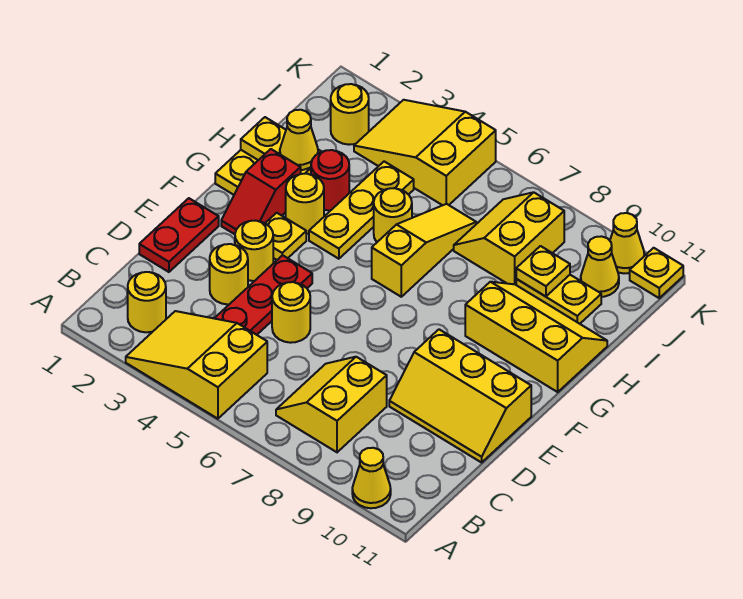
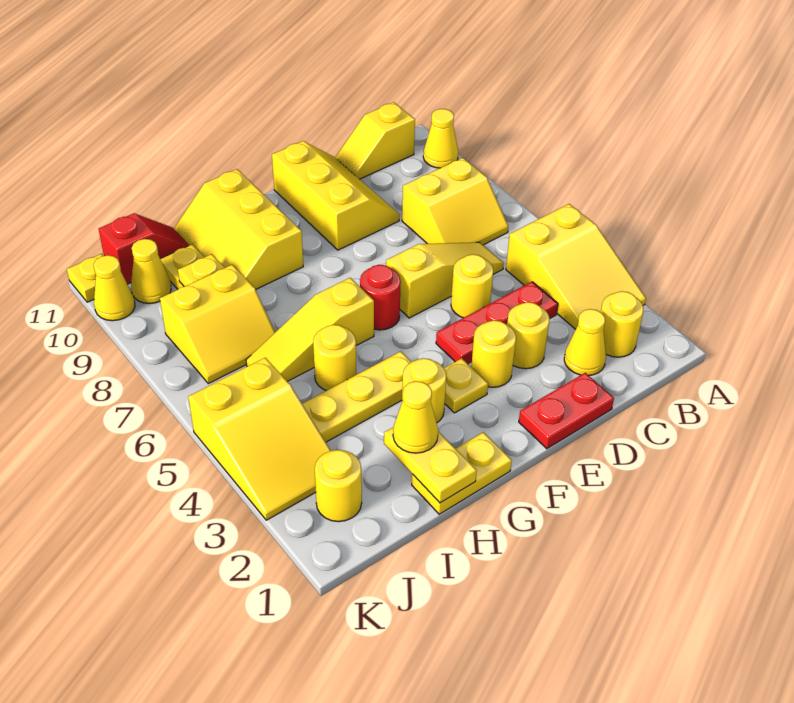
none -> yellow slope B11:C11 level 1 top B
none -> yellow cone C2 level 1
none -> yellow slope C6:E6 level 1 top E
red slope F2:G2 level 1 top G -> red slope I11:J11 level 1 top J
red round brick H3 level 1 -> red round brick F6 level 1

